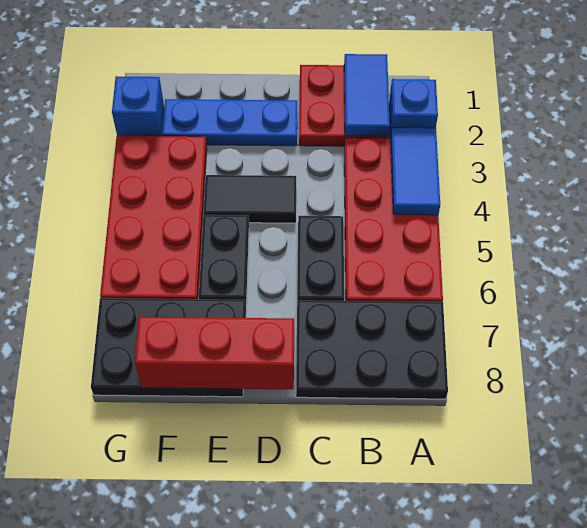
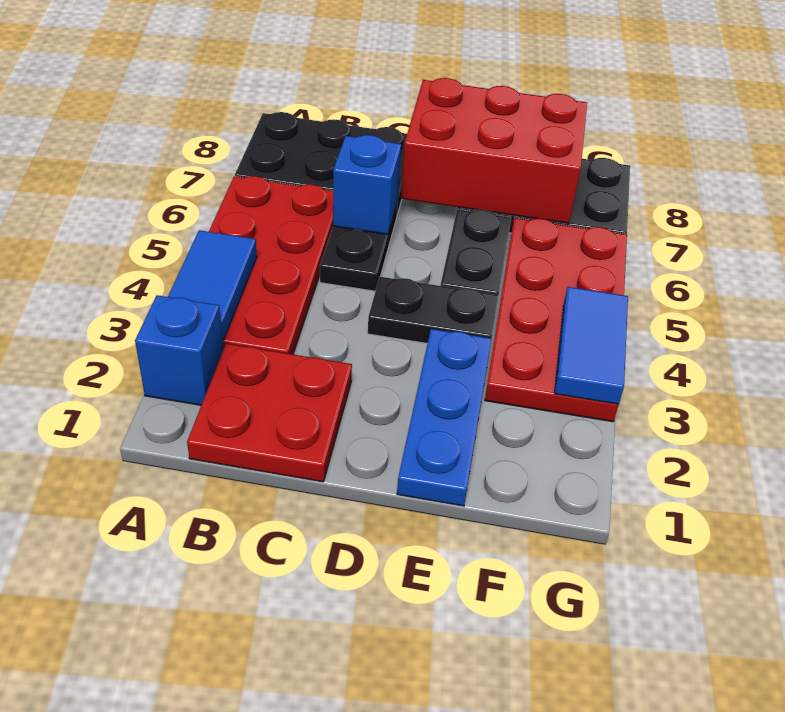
blue tile B1:B2 level 2 -> blue tile G3:G4 level 2
blue plate D2:F2 level 1 -> blue plate E1:E3 level 1
black tile D4:E4 level 1 -> black plate D4:E4 level 1
red brick D8:F8 level 2 -> red brick D7:F8 level 2
blue brick G2 level 1 -> blue brick C6 level 2

